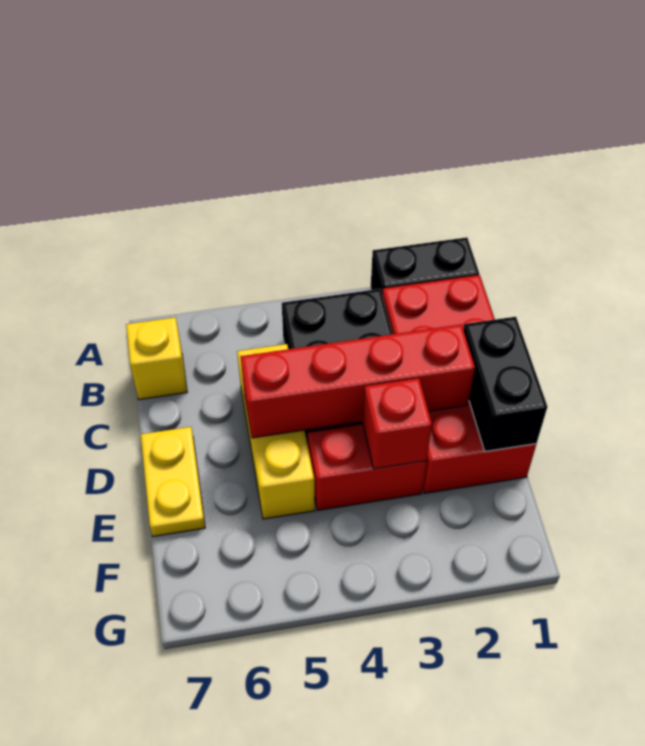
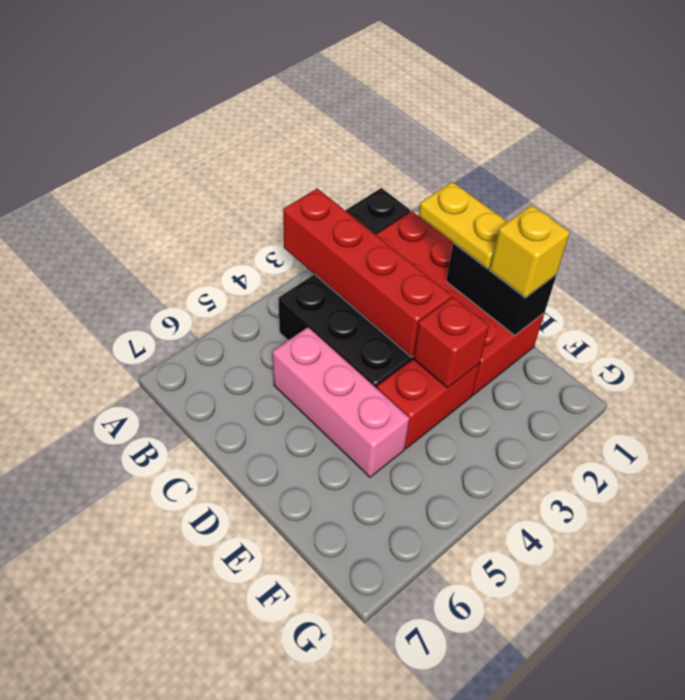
yellow brick B7 level 1 -> yellow brick E1 level 3
yellow brick C5:E5 level 1 -> pink brick C5:E5 level 1
red brick D2:D5 level 2 -> red brick A3:D3 level 2
yellow plate D7:E7 level 1 -> yellow plate C1:D1 level 3

